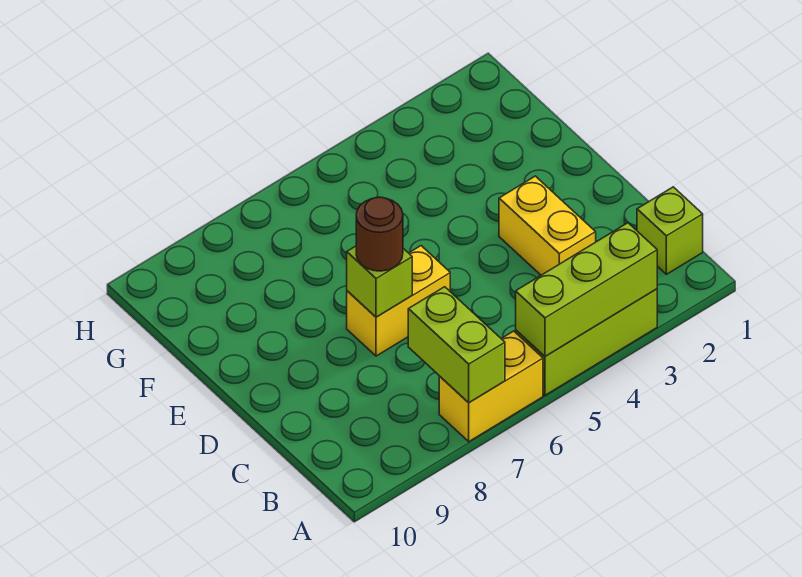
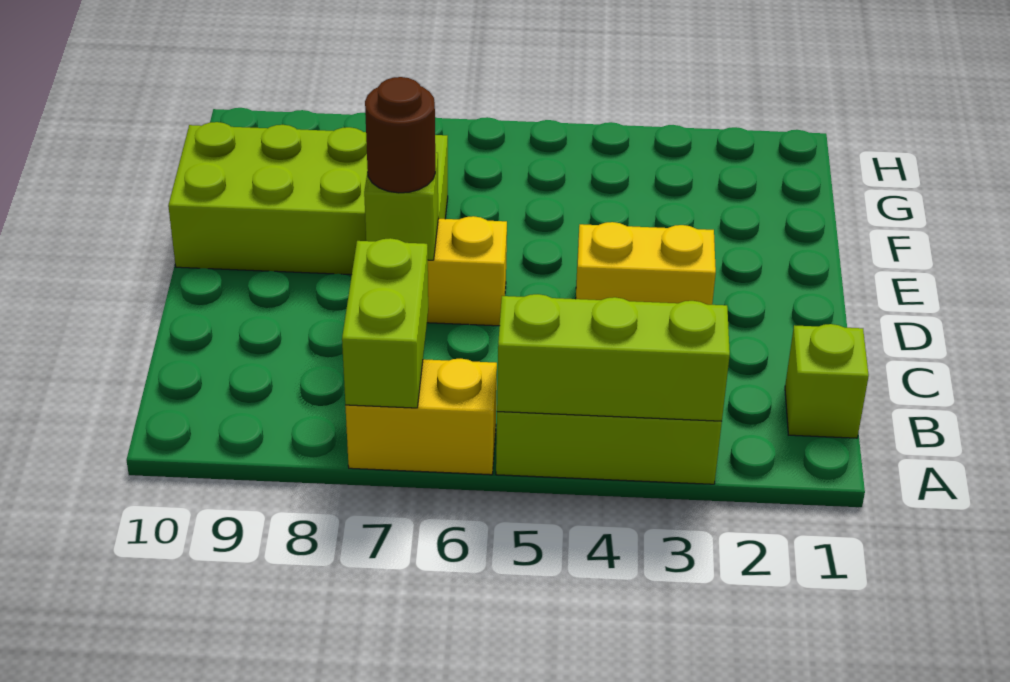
yellow brick C3:D3 level 1 -> yellow brick D3:D4 level 1
none -> lime brick E7:F10 level 1

